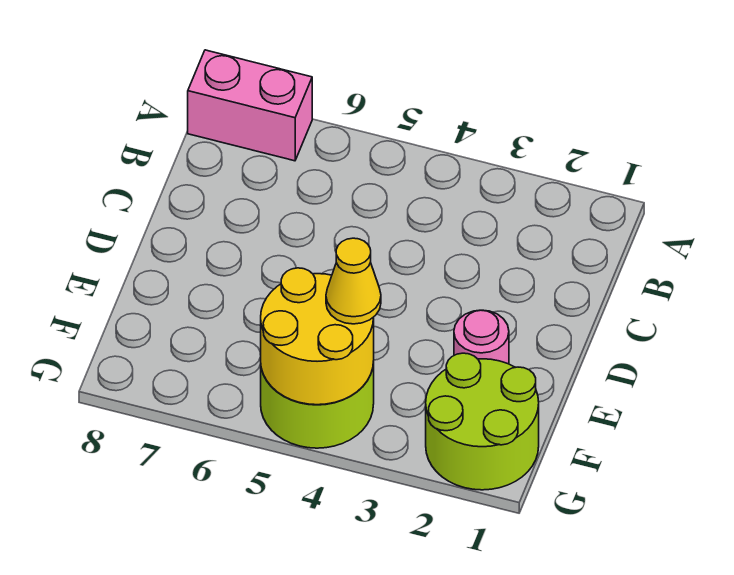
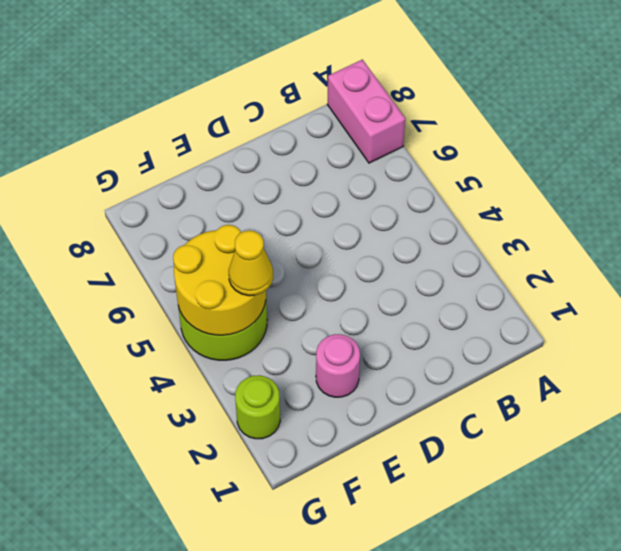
lime round brick F1:G2 level 1 -> lime round brick G2 level 1

